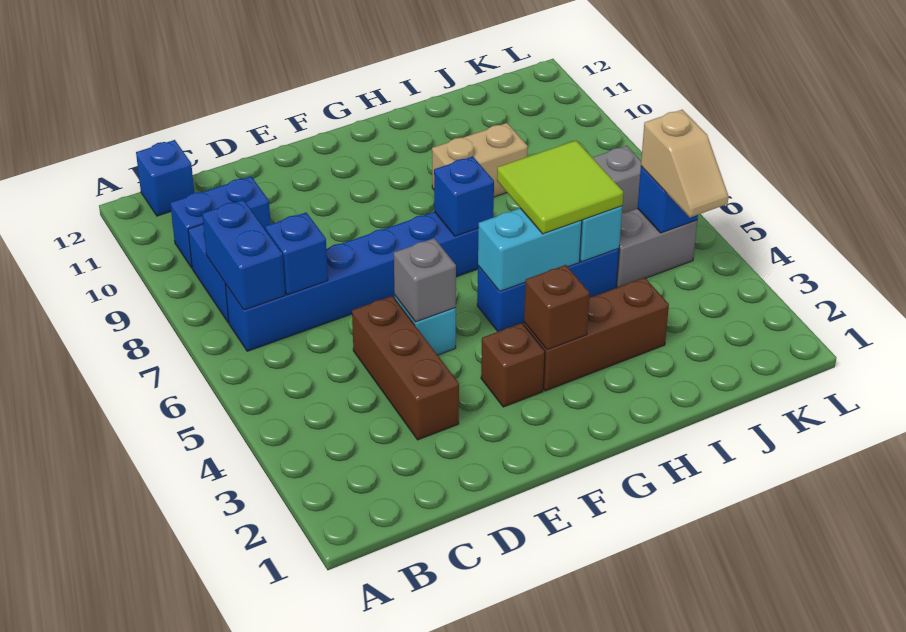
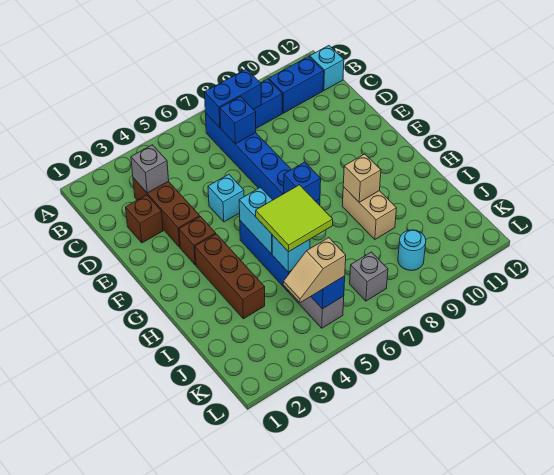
blue brick B10:C10 level 1 -> blue brick B10:B11 level 1
blue brick B12 level 1 -> cyan brick B12 level 1
brown brick D3:D5 level 1 -> brown brick C3:E3 level 1
grey brick E5 level 2 -> grey brick C3 level 2
brown brick G3 level 2 -> brown brick D2 level 1
none -> tan brick H9 level 2
none -> cyan round brick K9 level 1

